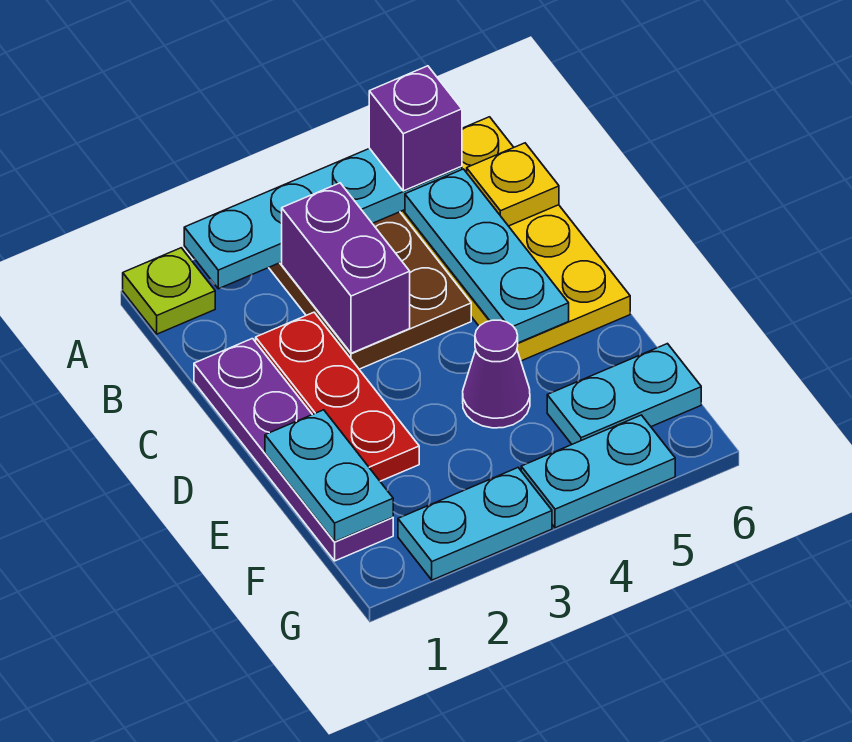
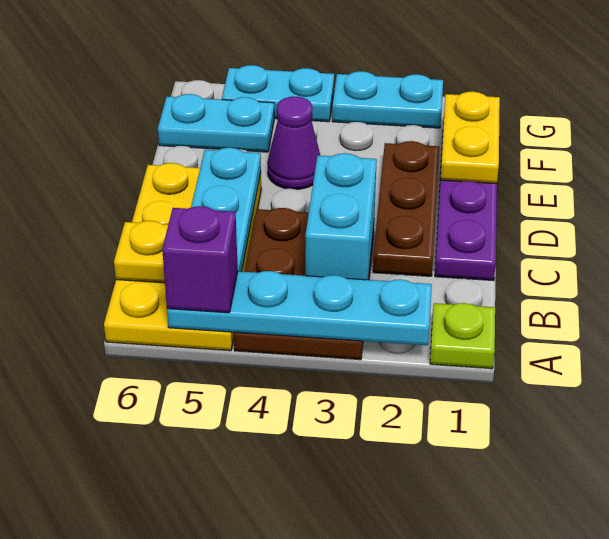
purple brick B3:C3 level 2 -> cyan brick B3:C3 level 2
red plate C2:E2 level 1 -> brown plate C2:E2 level 1
cyan plate E1:F1 level 2 -> yellow plate E1:F1 level 2

